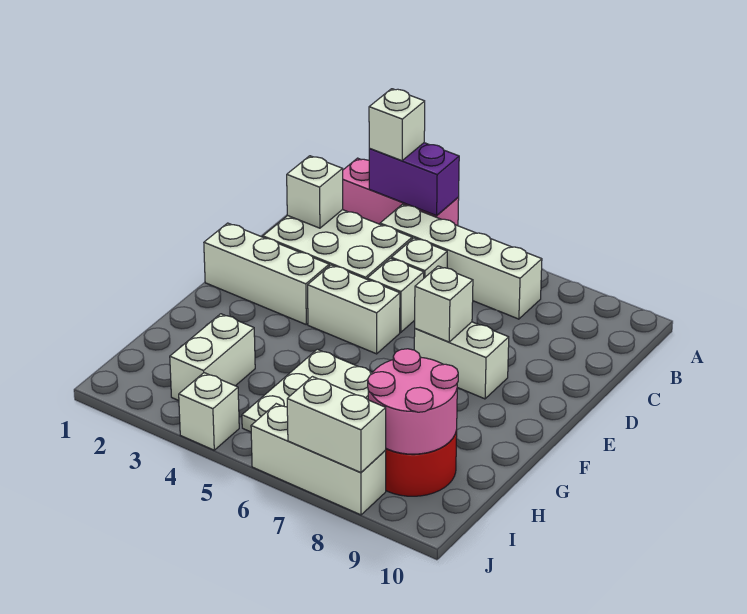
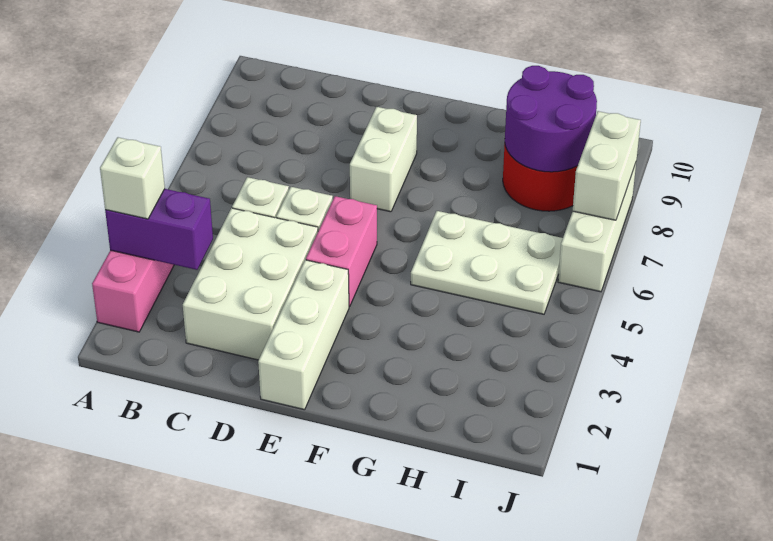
purple brick A3:A4 level 2 -> purple brick A3:B3 level 2
white brick B4:B7 level 1 -> none
white brick C2 level 2 -> none
white brick E4:E5 level 1 -> pink brick E4:E5 level 1
white brick E7 level 2 -> none
white brick H3:I3 level 1 -> none
pink round brick H8:I9 level 2 -> purple round brick H8:I9 level 2
white brick J4 level 1 -> none

